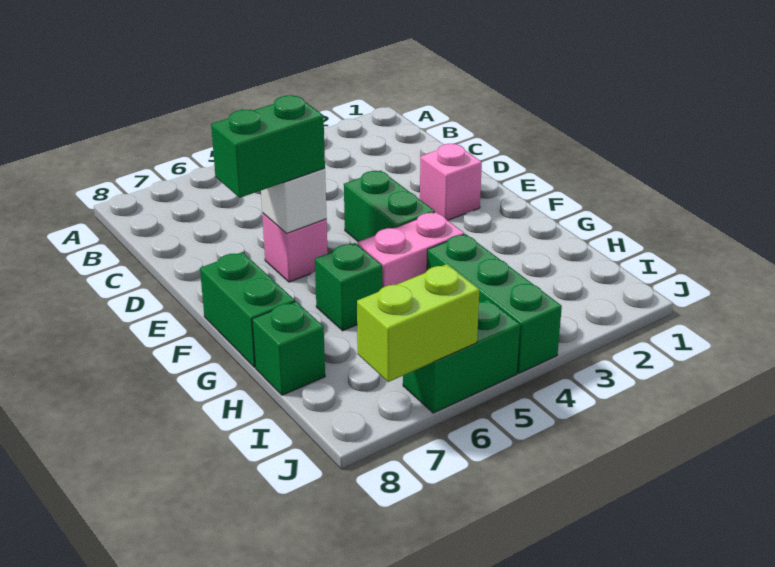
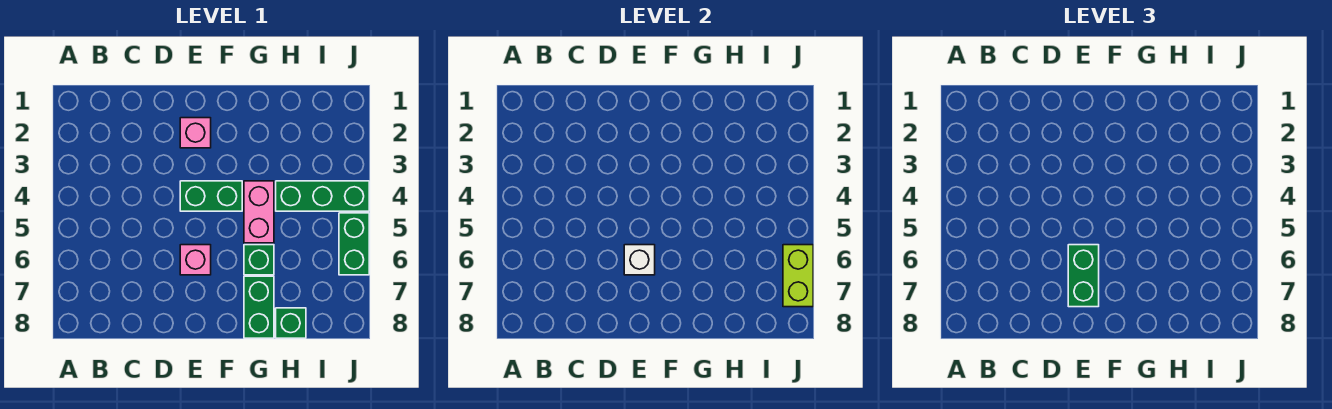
green brick F8:G8 level 1 -> green brick G7:G8 level 1

